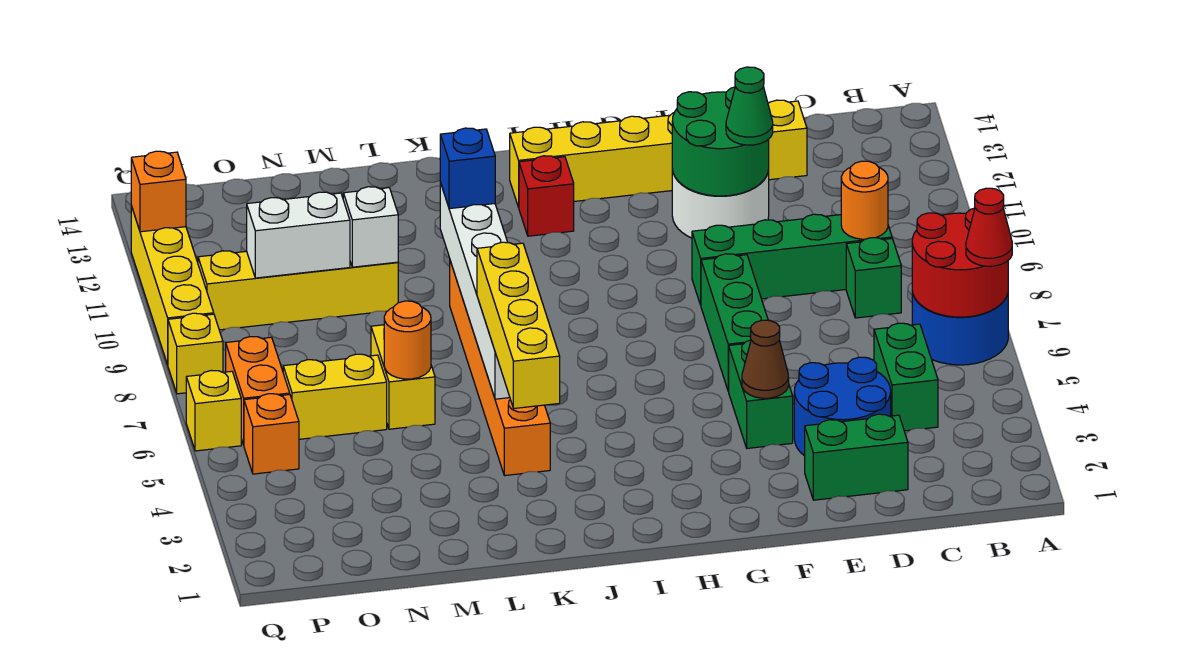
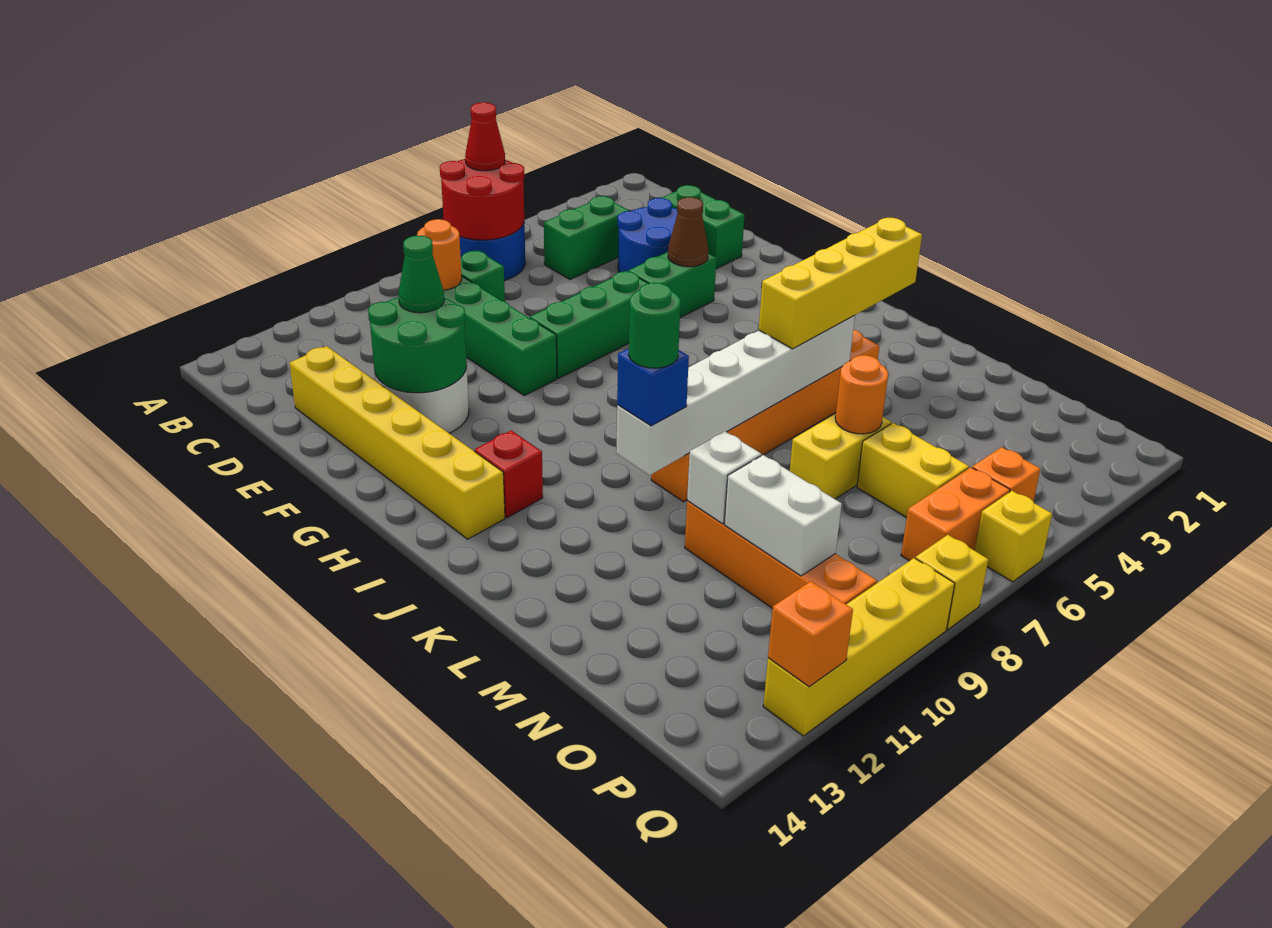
none -> green round brick K10 level 4
yellow brick M10:P10 level 1 -> orange brick M10:P10 level 1

